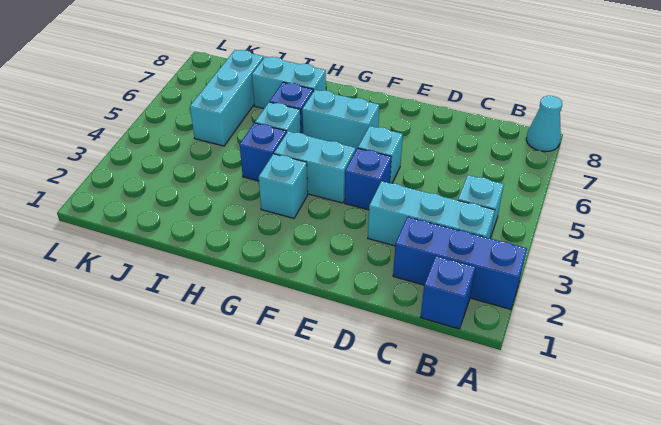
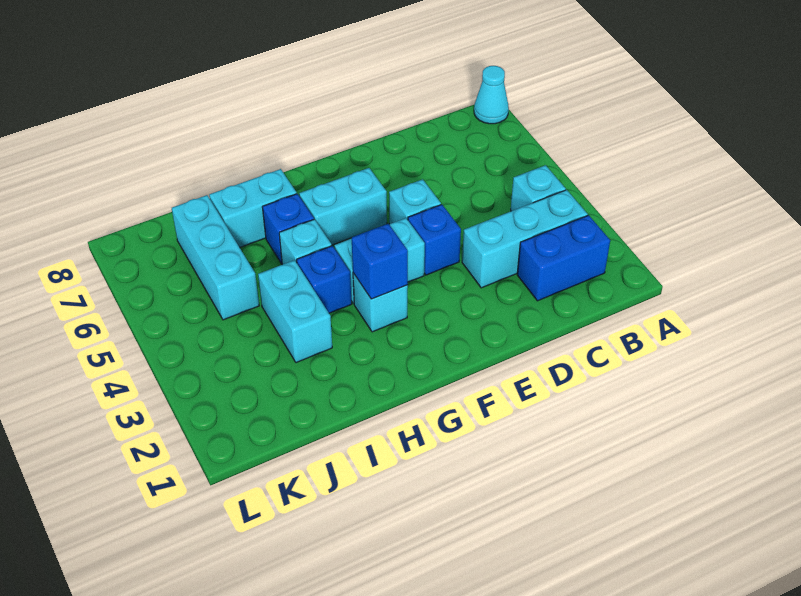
blue brick A2:C2 level 1 -> blue brick B2:C2 level 1
blue brick B1 level 1 -> blue brick G3 level 2
none -> cyan brick I3:I4 level 1

